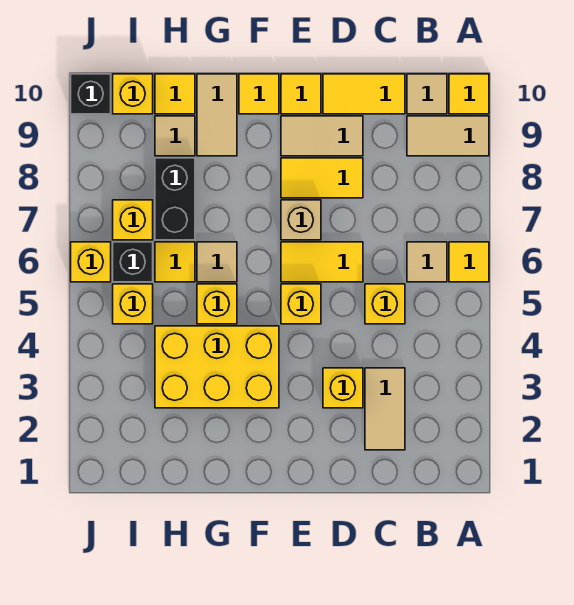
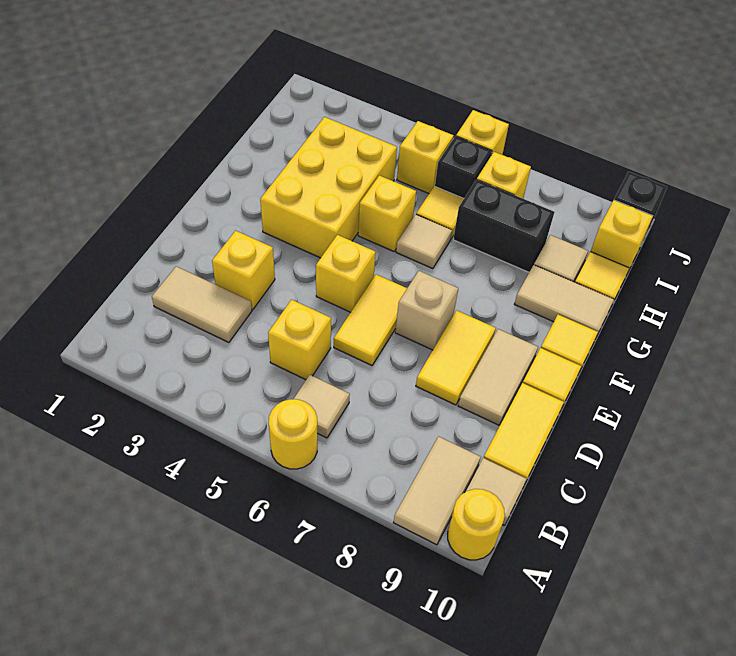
yellow tile A6 level 1 -> yellow round brick A6 level 1
yellow tile A10 level 1 -> yellow round brick A10 level 1

